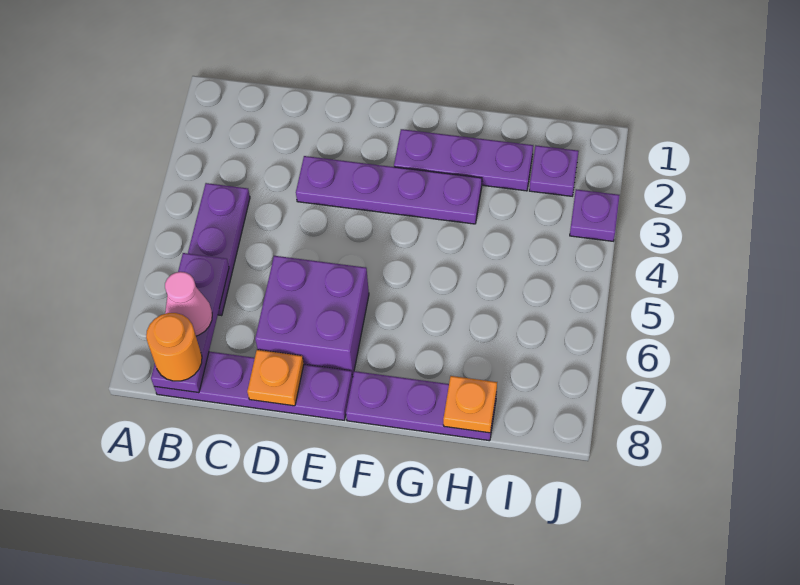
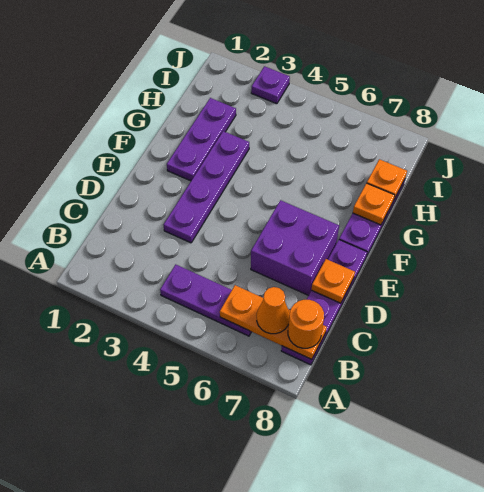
purple plate B6:B8 level 2 -> orange plate B6:B8 level 2
pink cone B7 level 3 -> orange cone B7 level 3
none -> orange plate G8 level 2
purple plate I2 level 1 -> none

